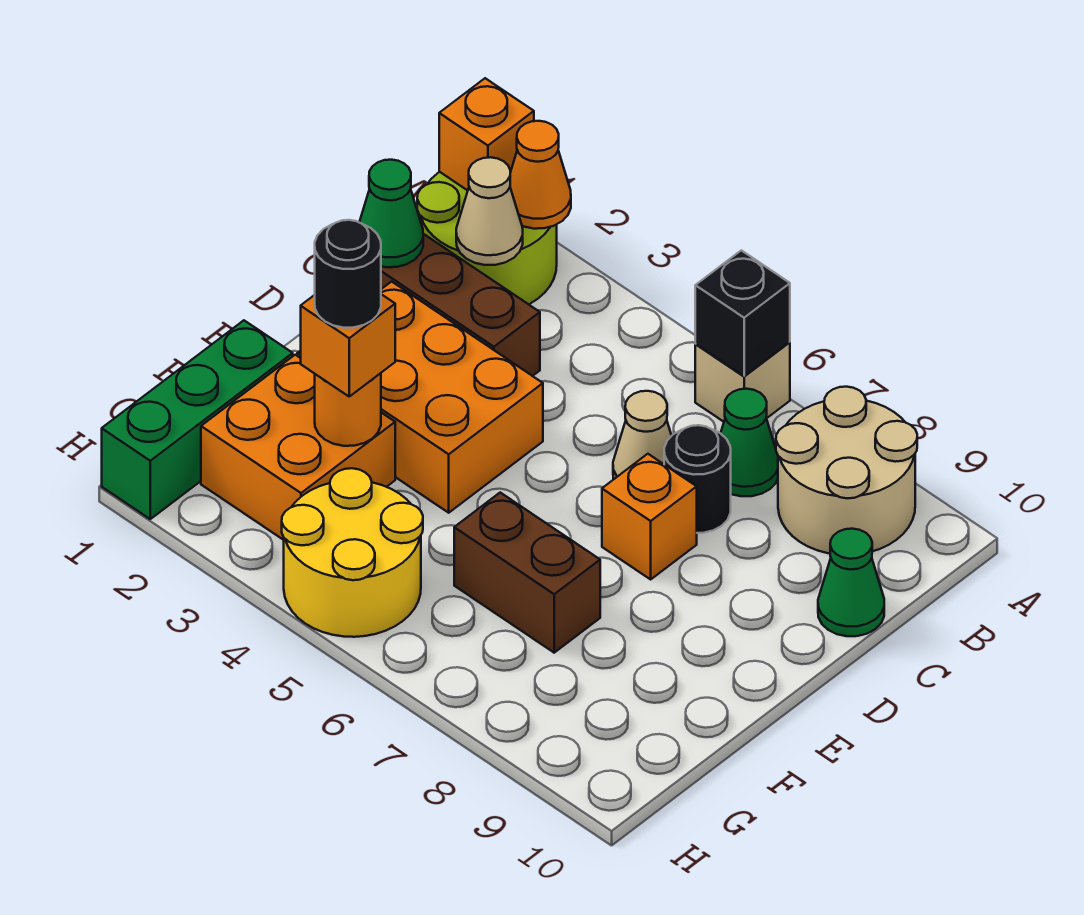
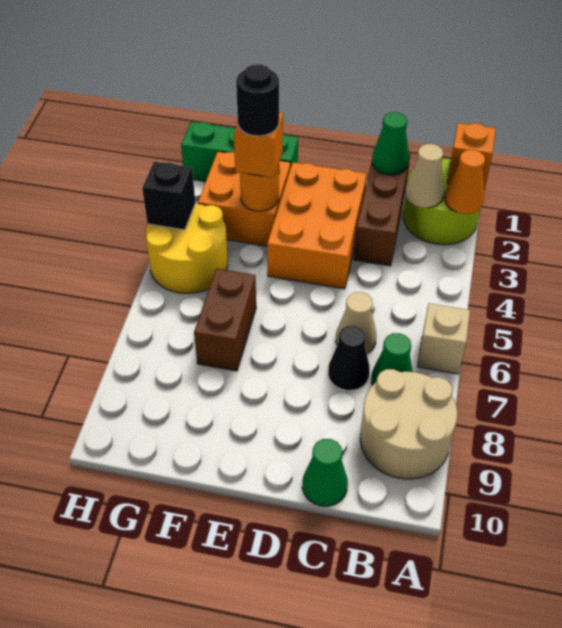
black brick A6 level 2 -> black brick H4 level 2
black round brick C7 level 1 -> black cone C7 level 1
orange brick D7 level 1 -> none

